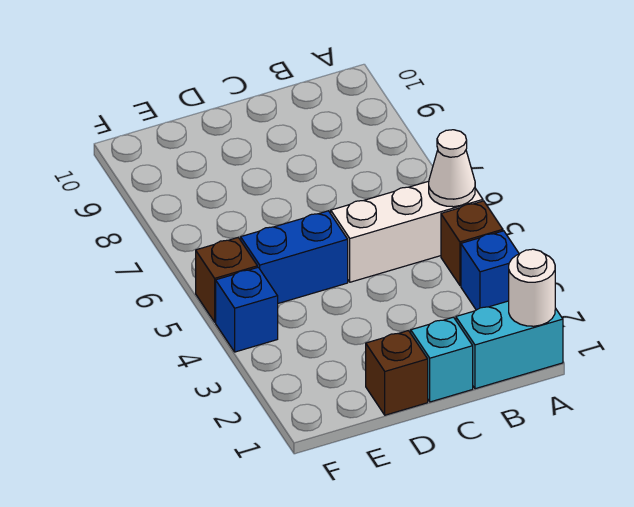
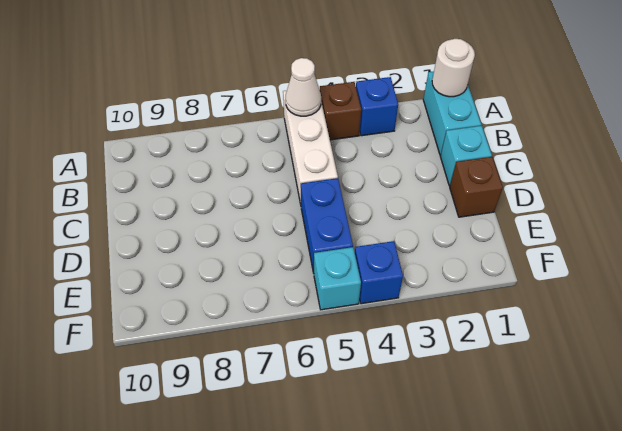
brown brick F5 level 1 -> cyan brick F5 level 1

